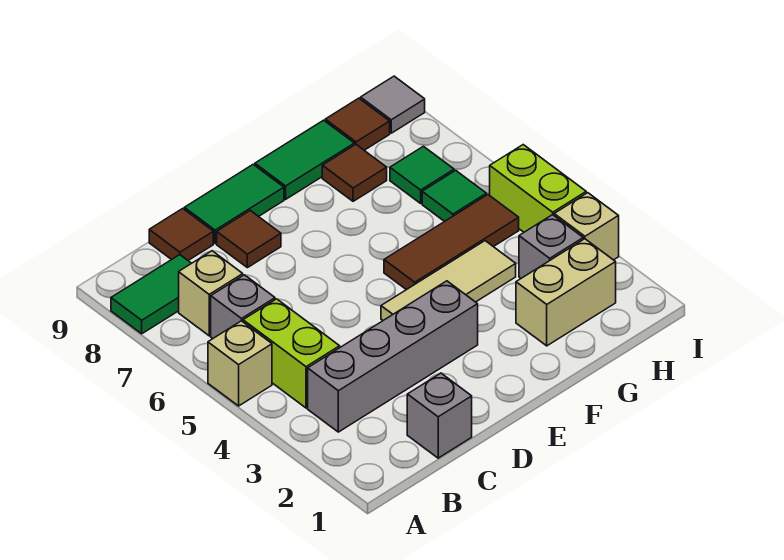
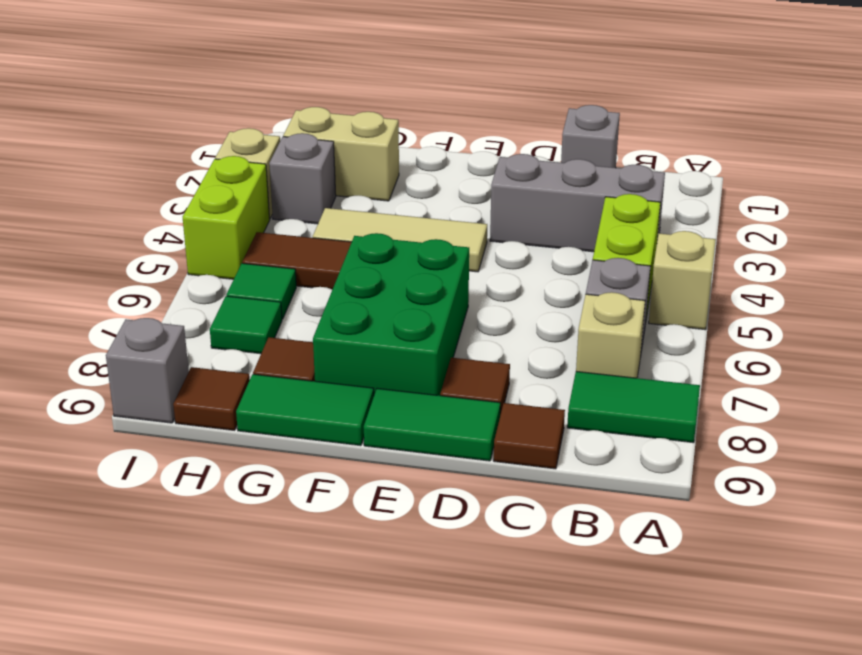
grey brick B3:E3 level 1 -> grey brick B3:D3 level 1
none -> green brick E6:F8 level 1
grey tile I9 level 1 -> grey brick I9 level 1

